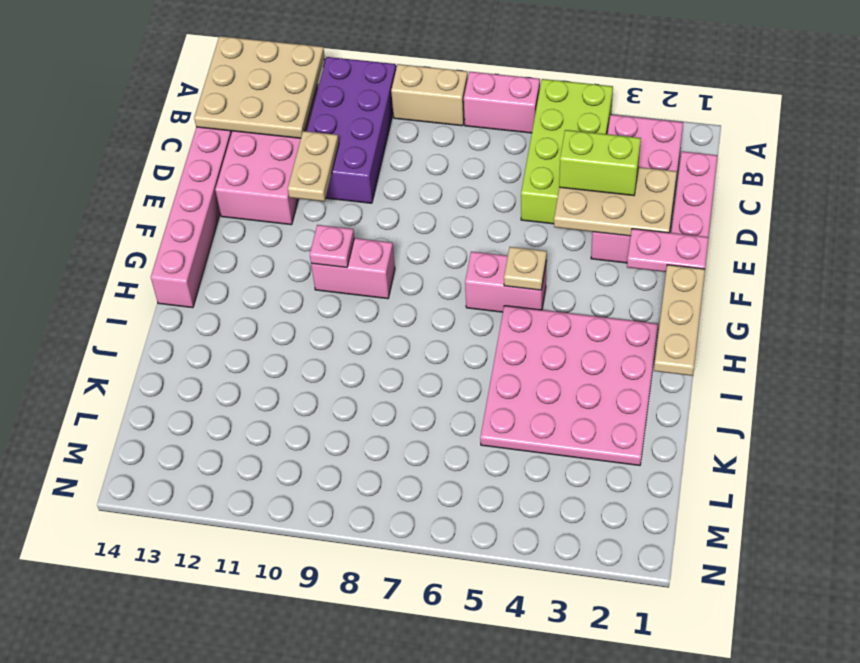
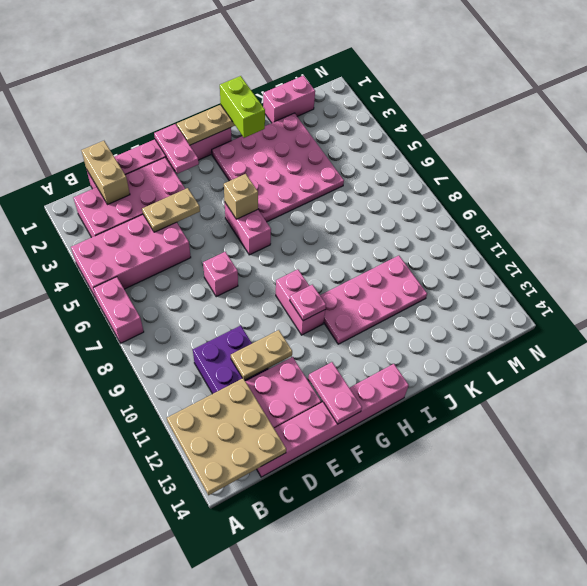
lime brick A4:D5 level 1 -> pink brick A4:D5 level 1
tan brick A8:A9 level 1 -> tan brick C1:C2 level 2
purple brick A10:D11 level 1 -> purple brick C10:D11 level 1
tan plate D2:E4 level 2 -> tan plate D4:E4 level 2
lime brick D3:D4 level 3 -> lime brick I1:I2 level 3
none -> pink brick E7 level 1
none -> pink plate F13:F14 level 2
tan plate G5 level 2 -> tan brick G5 level 2
none -> pink plate H10:K11 level 1
none -> pink brick K1:L1 level 1

